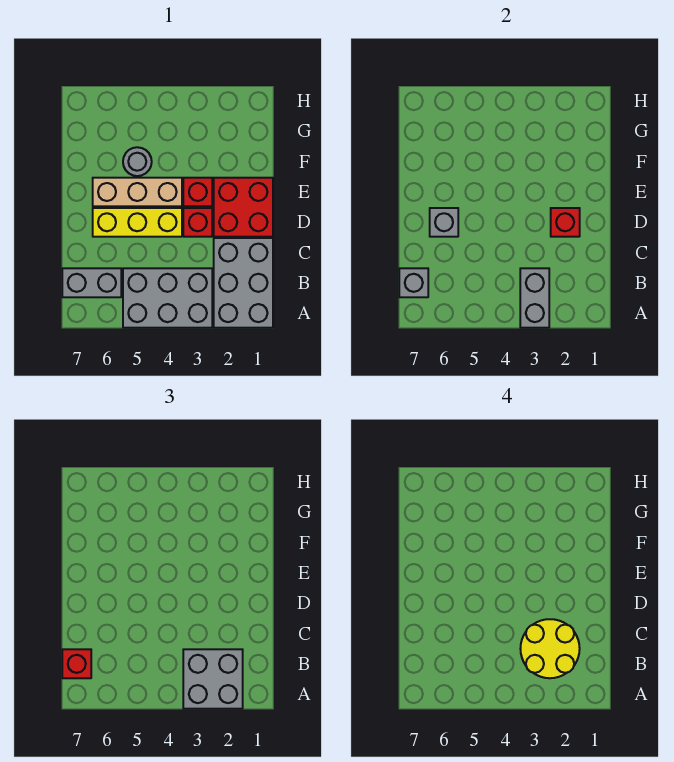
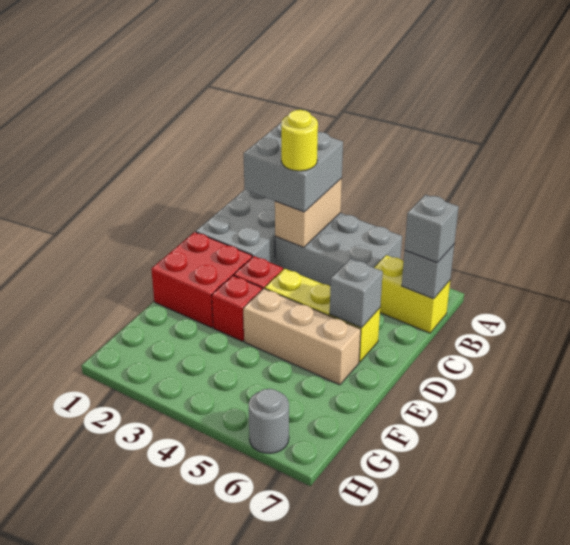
grey brick A3:B3 level 2 -> tan brick A3:B3 level 2
yellow round brick B2:C3 level 4 -> yellow round brick B3 level 4
grey brick B6:B7 level 1 -> yellow brick B6:B7 level 1
red brick B7 level 3 -> grey brick B7 level 3
red brick D2 level 2 -> none
grey round brick F5 level 1 -> grey round brick H6 level 1

